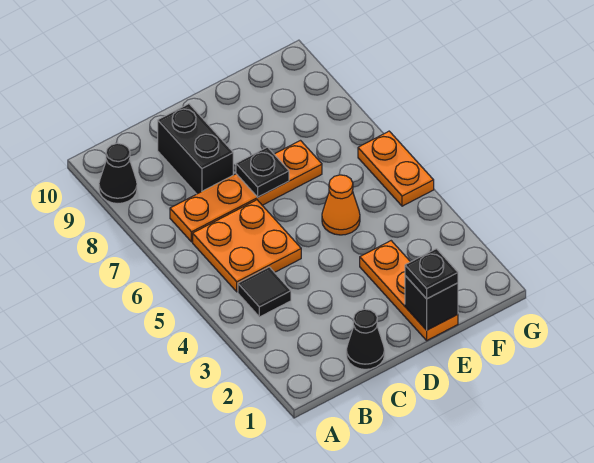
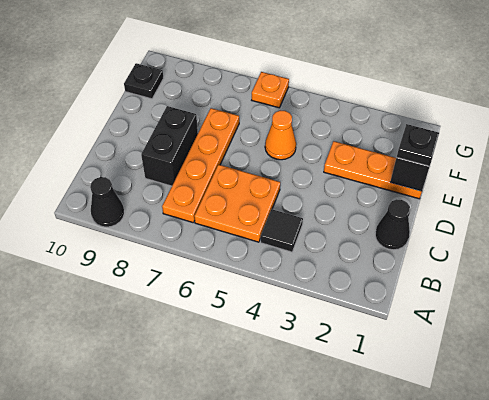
black brick C8:C9 level 1 -> black brick C8:D8 level 1
black plate D7 level 2 -> black plate F10 level 1
orange plate G5:G6 level 1 -> orange plate G6 level 1

